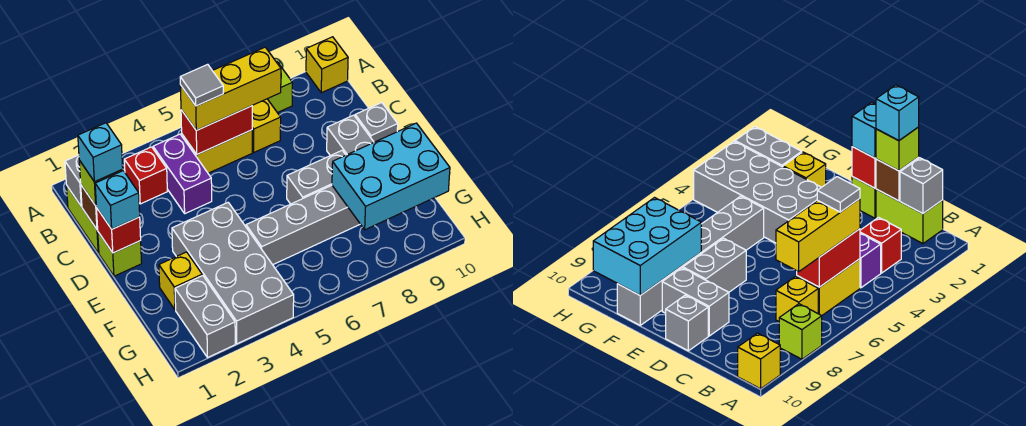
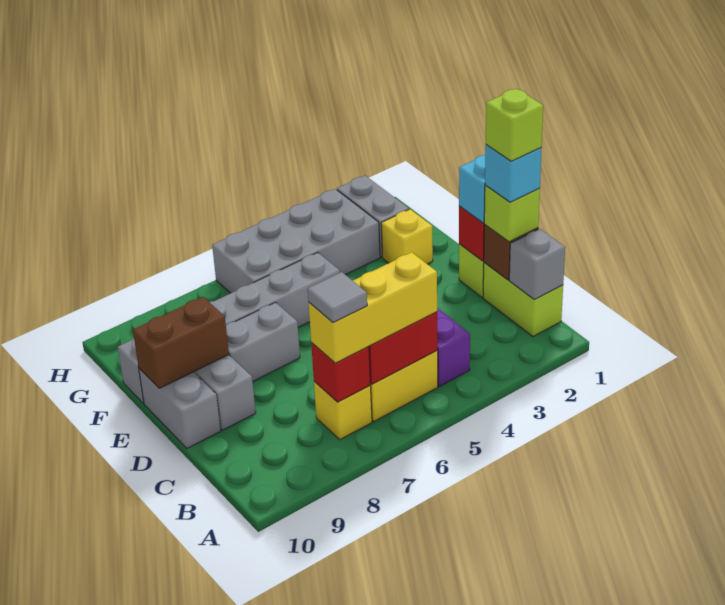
lime brick A8 level 1 -> lime brick C1 level 5
yellow brick A10 level 1 -> none
red brick B3 level 1 -> red brick B7 level 2
grey tile B5 level 4 -> grey tile B7 level 4
grey brick D10 level 1 -> grey brick D10:E10 level 1
grey brick E3:H4 level 1 -> grey brick G3:H6 level 1
none -> brown brick E9:E10 level 2
cyan brick F8:G10 level 2 -> none

